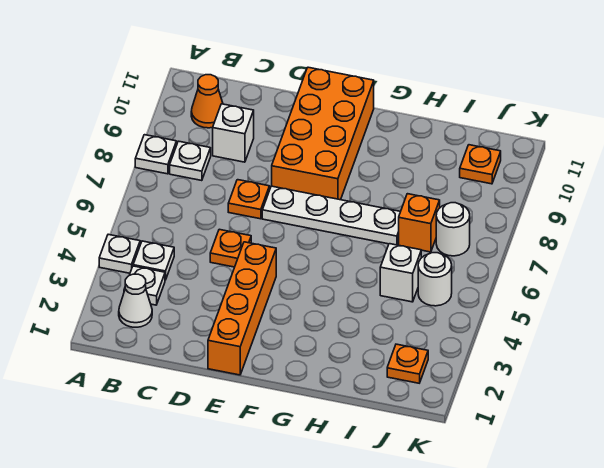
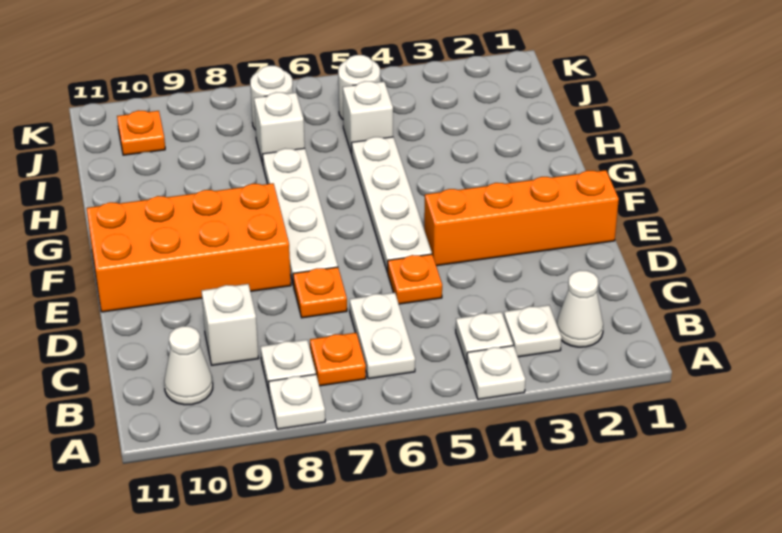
none -> white plate B6:C6 level 1
orange cone B10 level 1 -> white cone B10 level 1
none -> white plate E5:H5 level 1
orange brick I7 level 1 -> white brick I7 level 1
orange plate J2 level 1 -> orange plate B7 level 1

